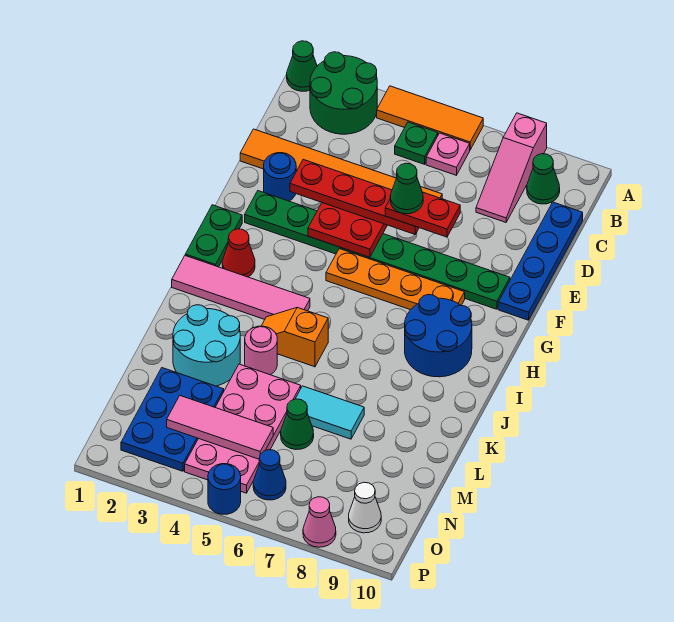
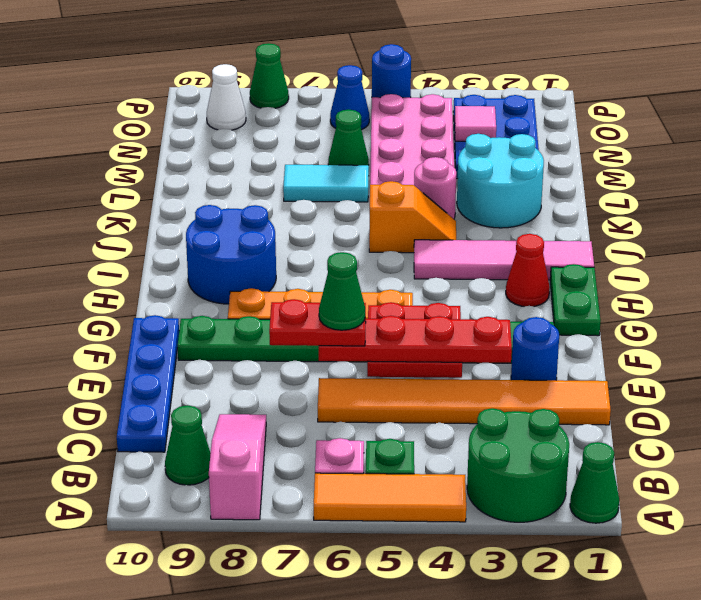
pink tile N3:N5 level 2 -> pink tile N3 level 2
pink cone P8 level 1 -> green cone P8 level 1

